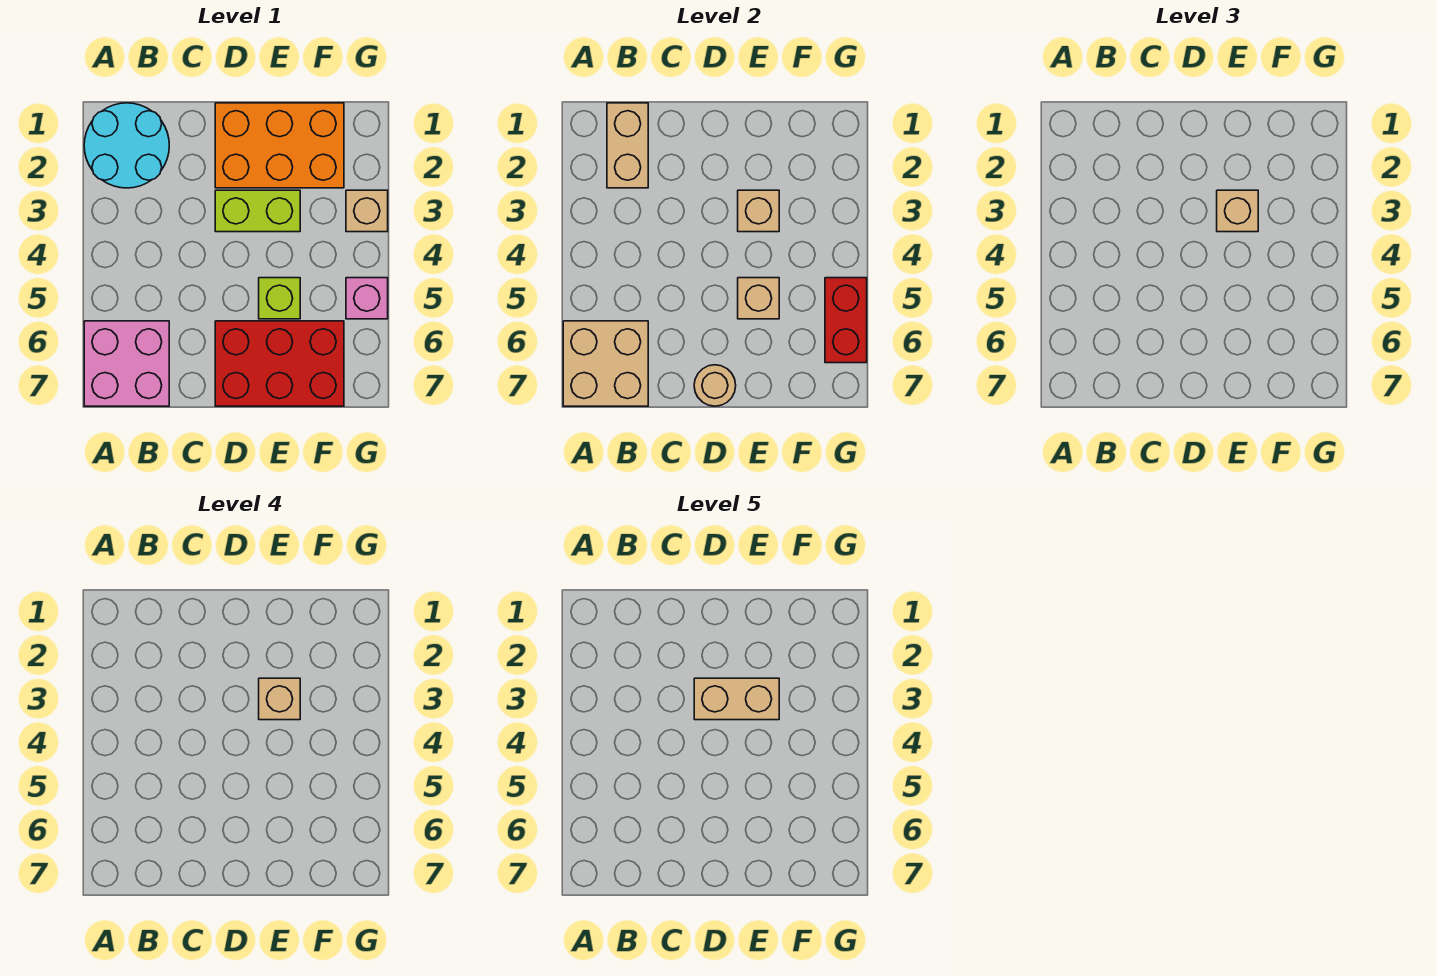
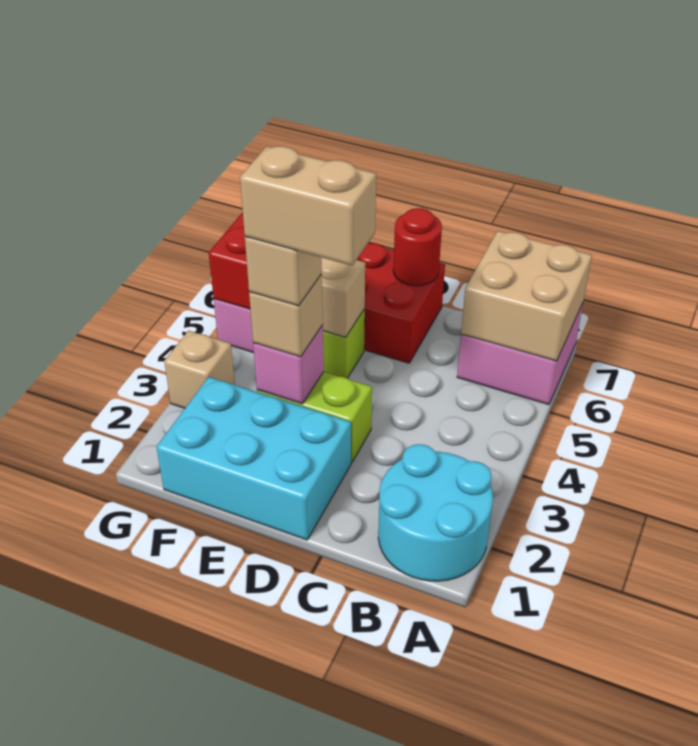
tan brick B1:B2 level 2 -> none
orange brick D1:F2 level 1 -> cyan brick D1:F2 level 1
tan round brick D7 level 2 -> red round brick D7 level 2
tan brick E3 level 2 -> pink brick E3 level 2

